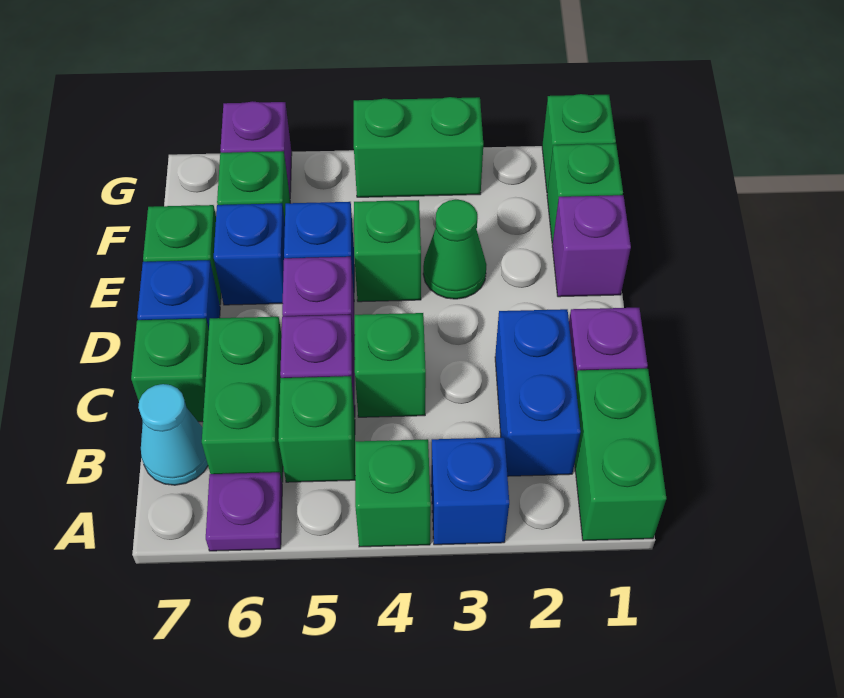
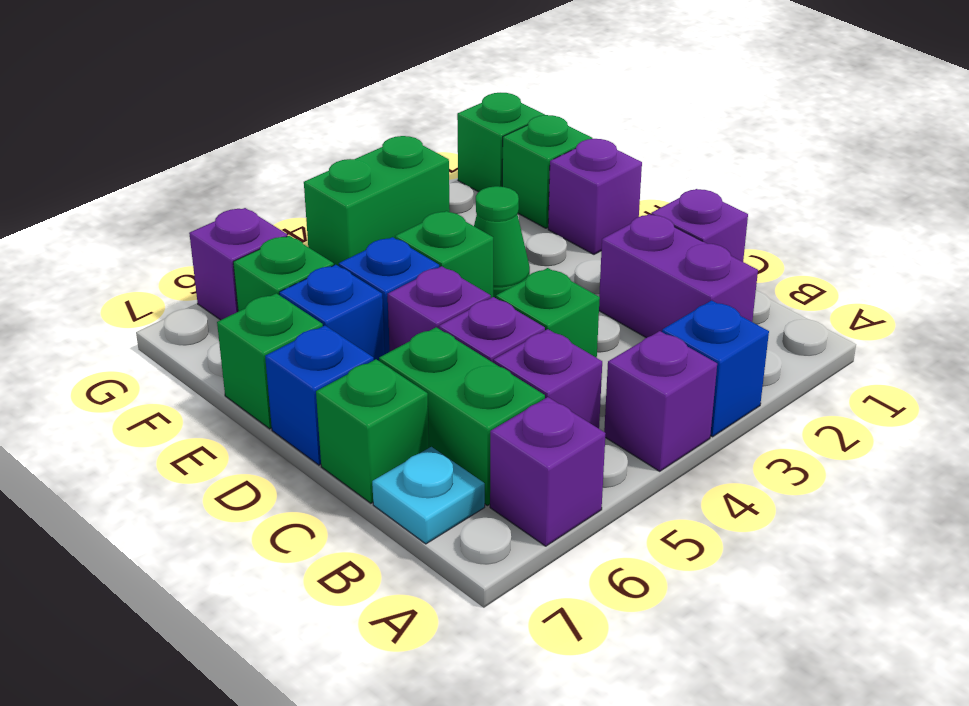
green brick A1:B1 level 1 -> none
green brick A4 level 1 -> purple brick A4 level 1
purple plate A6 level 1 -> purple brick A6 level 1
blue brick B2:C2 level 1 -> purple brick B2:C2 level 1
green brick B5 level 1 -> purple brick B5 level 1
cyan cone B7 level 1 -> cyan plate B7 level 1

